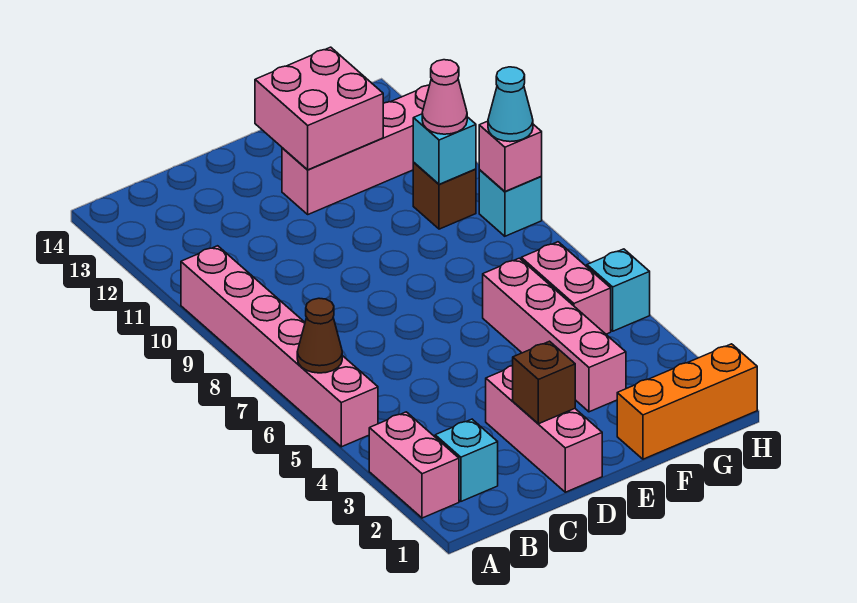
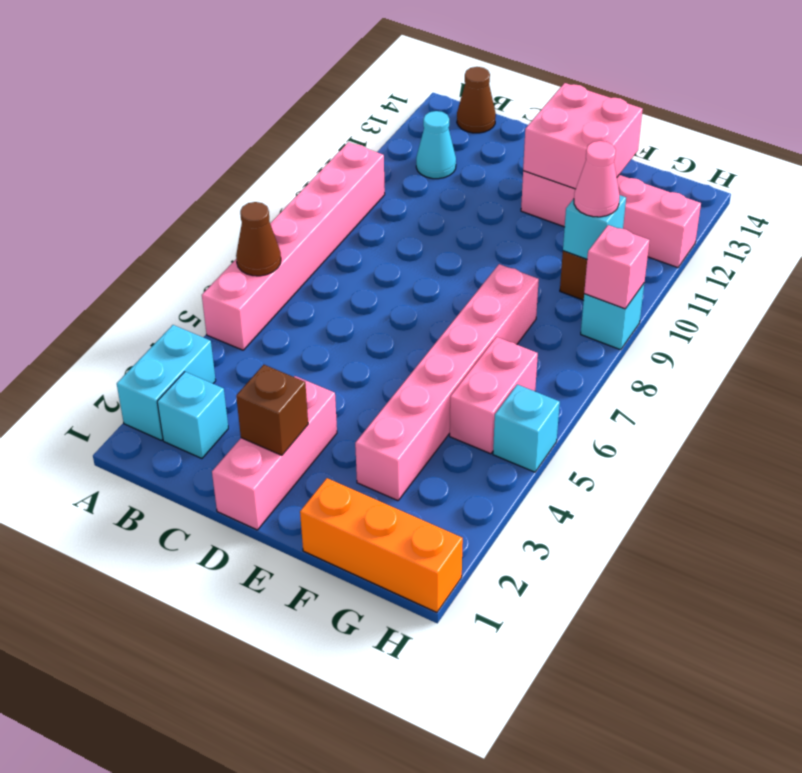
pink brick A2:A3 level 1 -> cyan brick A2:A3 level 1
none -> brown cone B14 level 1
pink brick F3:F6 level 1 -> pink brick F3:F8 level 1
cyan cone H9 level 3 -> cyan cone B12 level 1

